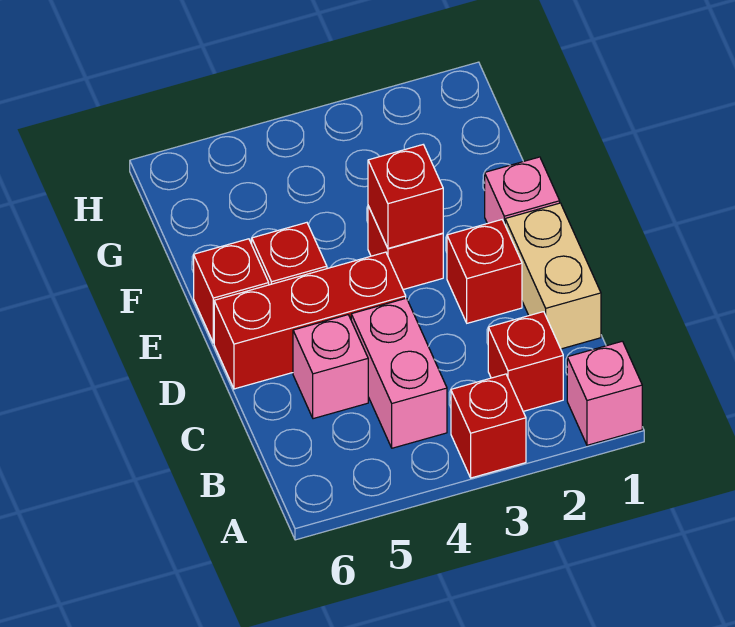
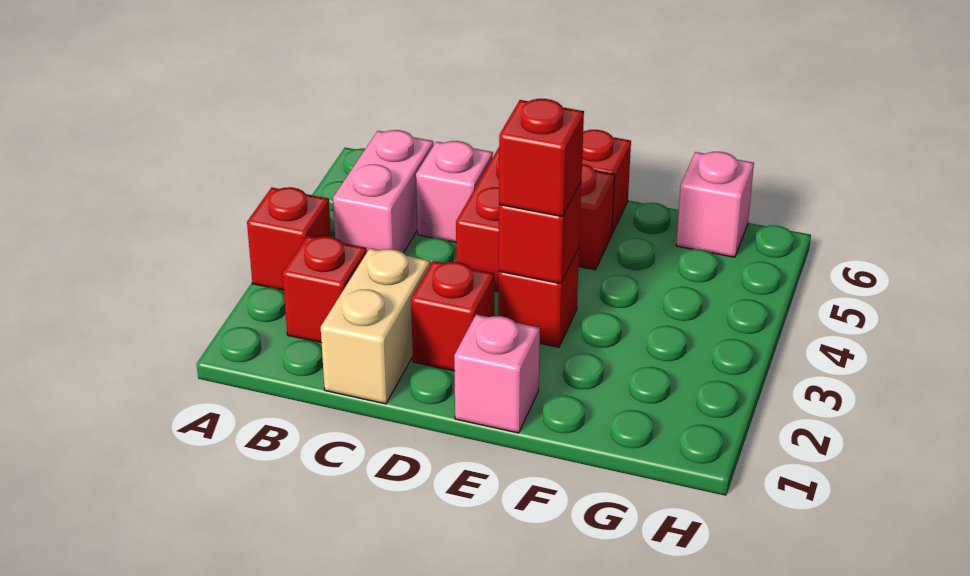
pink brick A1 level 1 -> pink brick G6 level 1
pink brick B4:C4 level 1 -> pink brick B4:B5 level 1
tan brick C1:D1 level 1 -> tan brick C1:C2 level 1
none -> red brick E3 level 3

